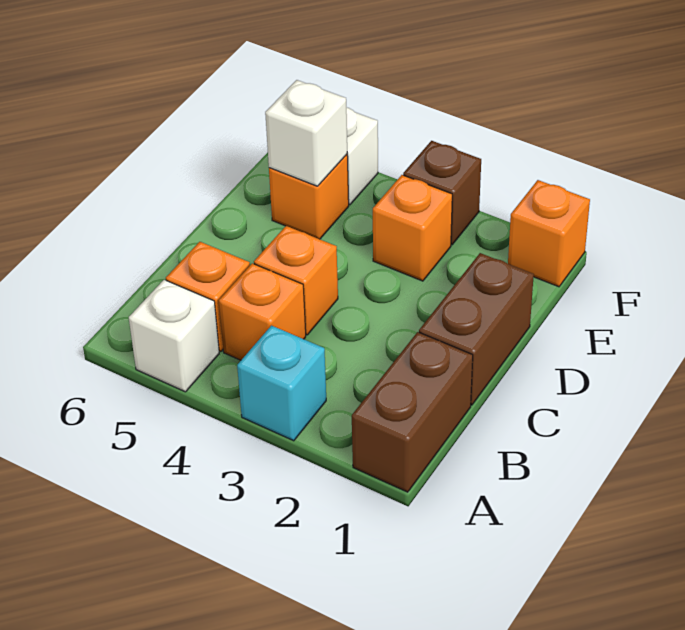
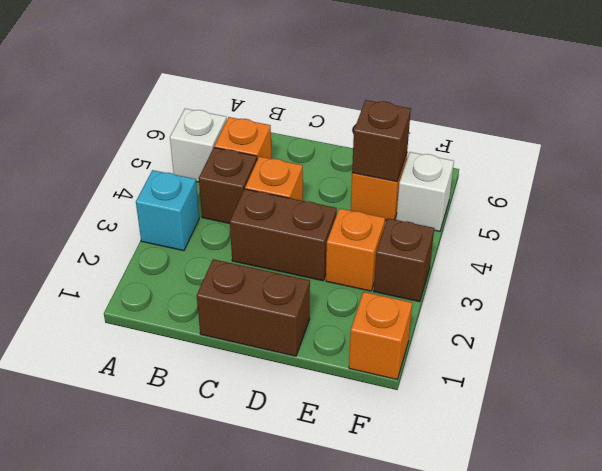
brown brick A1:B1 level 1 -> brown brick C3:D3 level 1
orange brick B4 level 1 -> brown brick B4 level 1
white brick E5 level 2 -> brown brick E5 level 2

